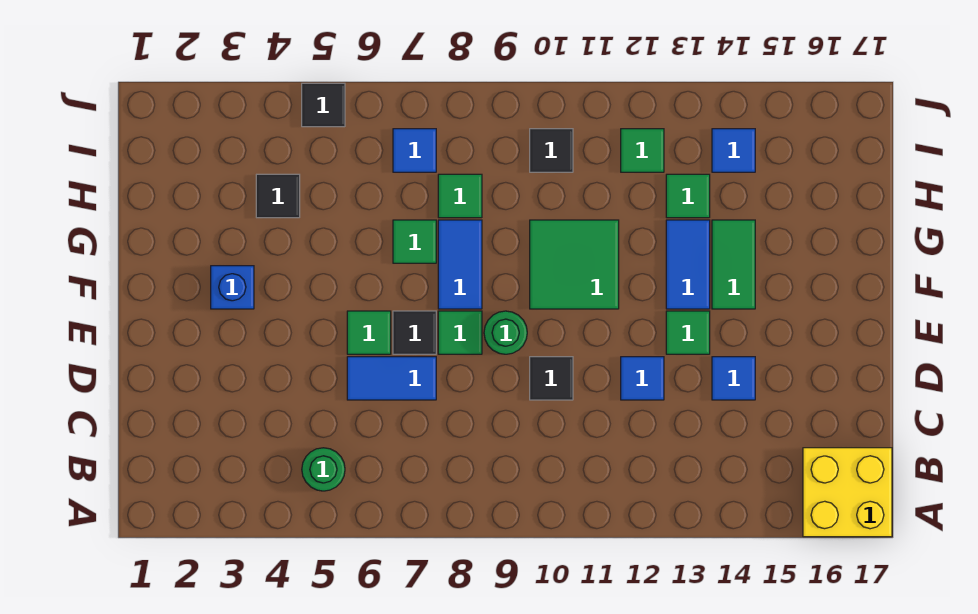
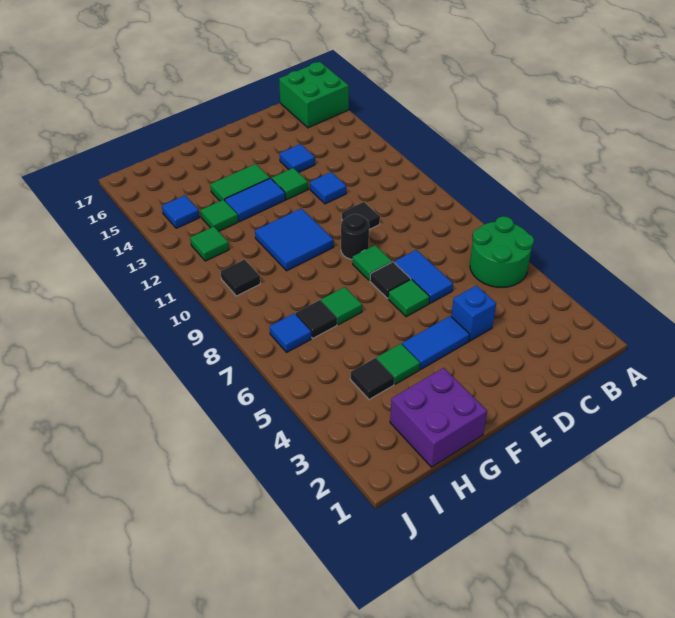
yellow brick A16:B17 level 1 -> green brick A16:B17 level 1
green round brick B5 level 1 -> green round brick A5:B6 level 1
green round brick E9 level 1 -> black round brick E9 level 1
blue brick F3 level 1 -> blue brick D4 level 1
blue tile F8:G8 level 1 -> blue tile E4:F4 level 1
green tile F10:G11 level 1 -> blue tile F10:G11 level 1
none -> purple brick G1:H2 level 1
green tile H8 level 1 -> green tile G4 level 1
black tile J5 level 1 -> black tile H7 level 1

